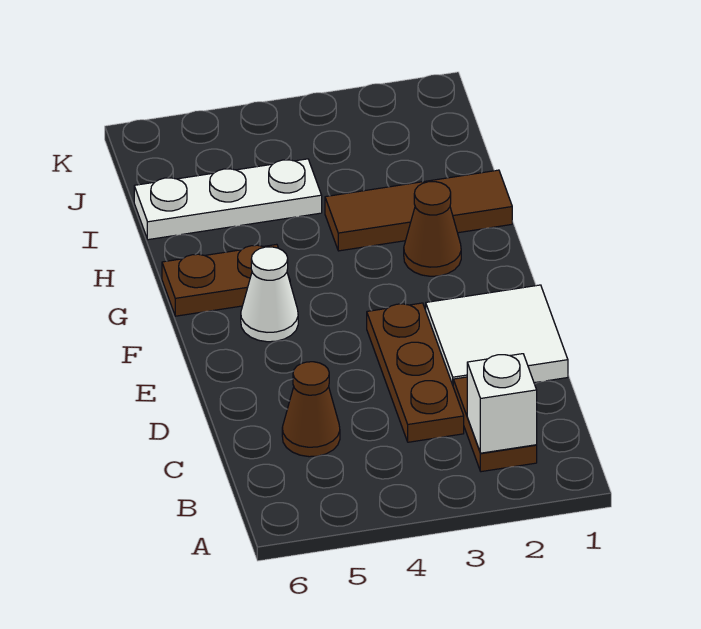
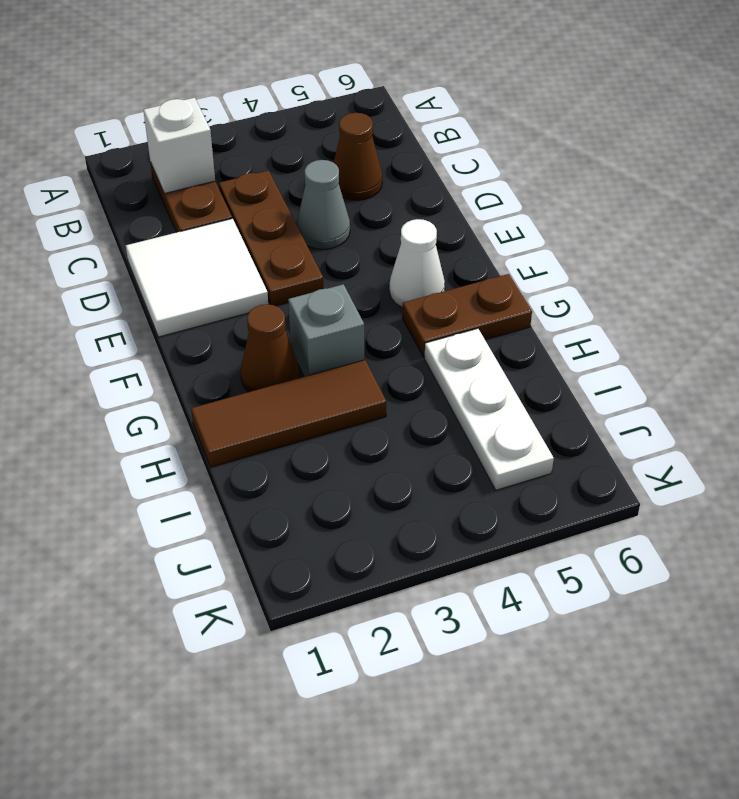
none -> grey cone D4 level 1
none -> grey brick G3 level 1
white plate I4:I6 level 1 -> white plate H5:J5 level 1

